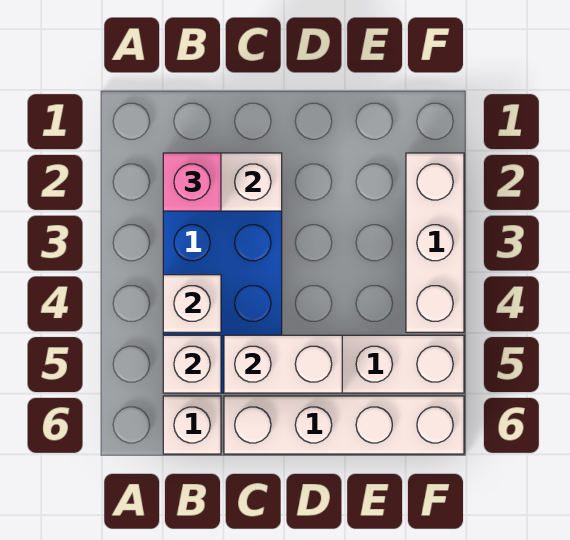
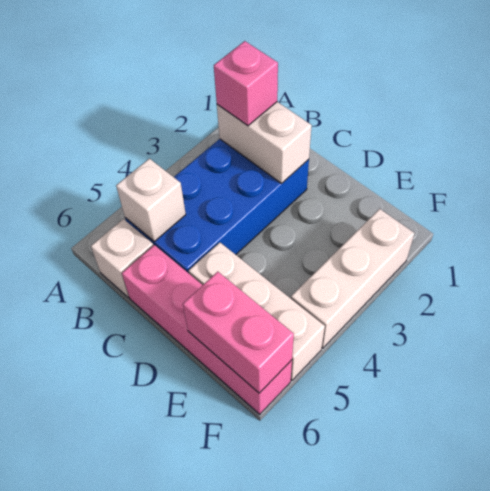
white brick B4 level 2 -> none
white brick C5:D5 level 2 -> none
white brick C6:F6 level 1 -> pink brick C6:F6 level 1
none -> pink brick E6:F6 level 2

